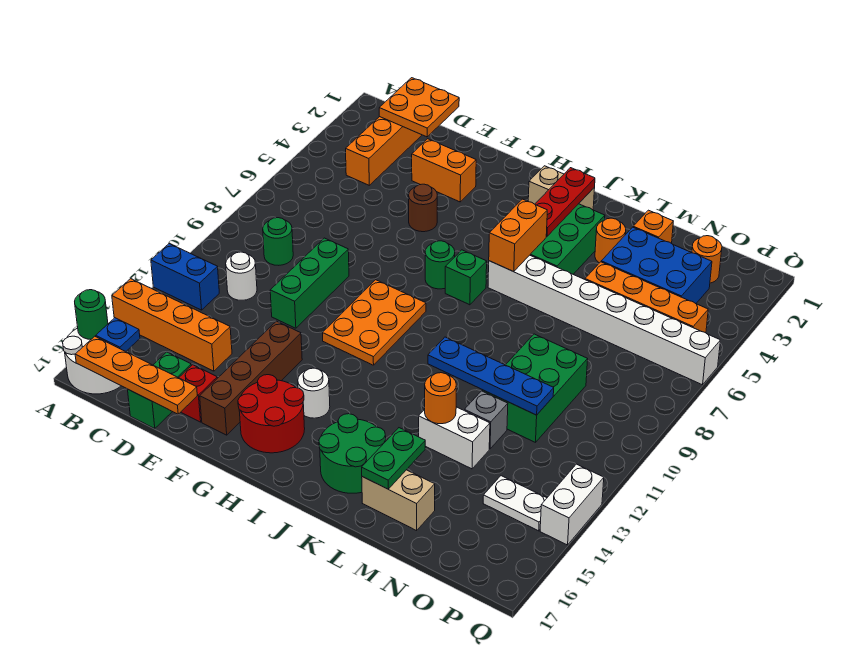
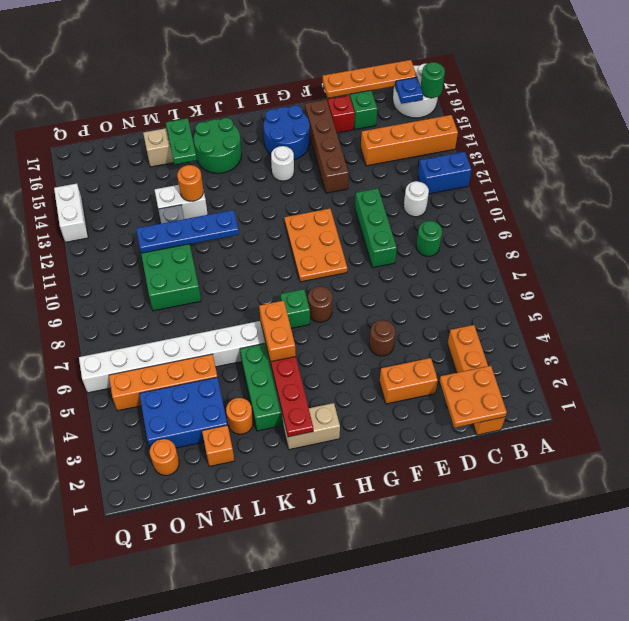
red round brick G15:H16 level 1 -> blue round brick G15:H16 level 1
green round brick H7 level 1 -> brown round brick H7 level 1
white plate O14:P14 level 1 -> none

